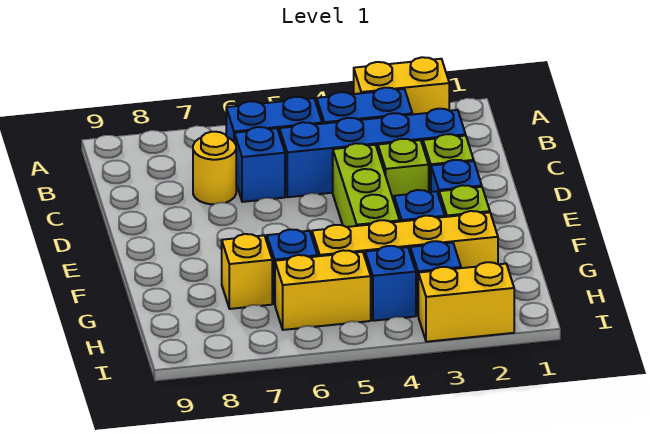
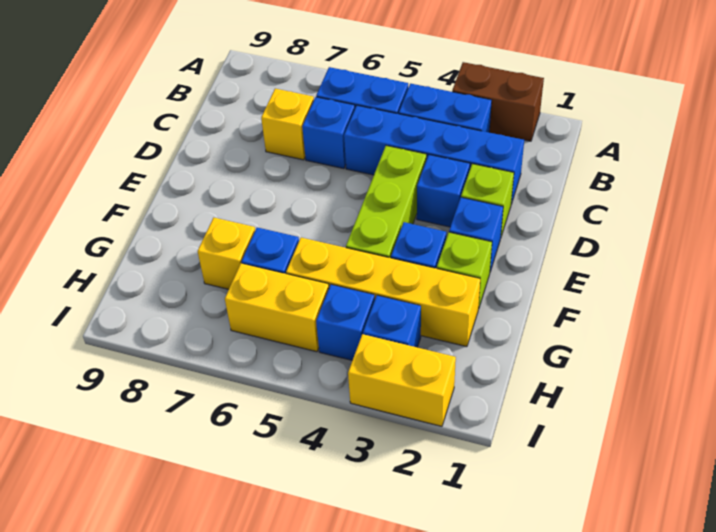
yellow brick A2:A3 level 1 -> brown brick A2:A3 level 1
yellow round brick C7 level 1 -> yellow brick C7 level 1
lime brick D3 level 1 -> blue brick D3 level 1

